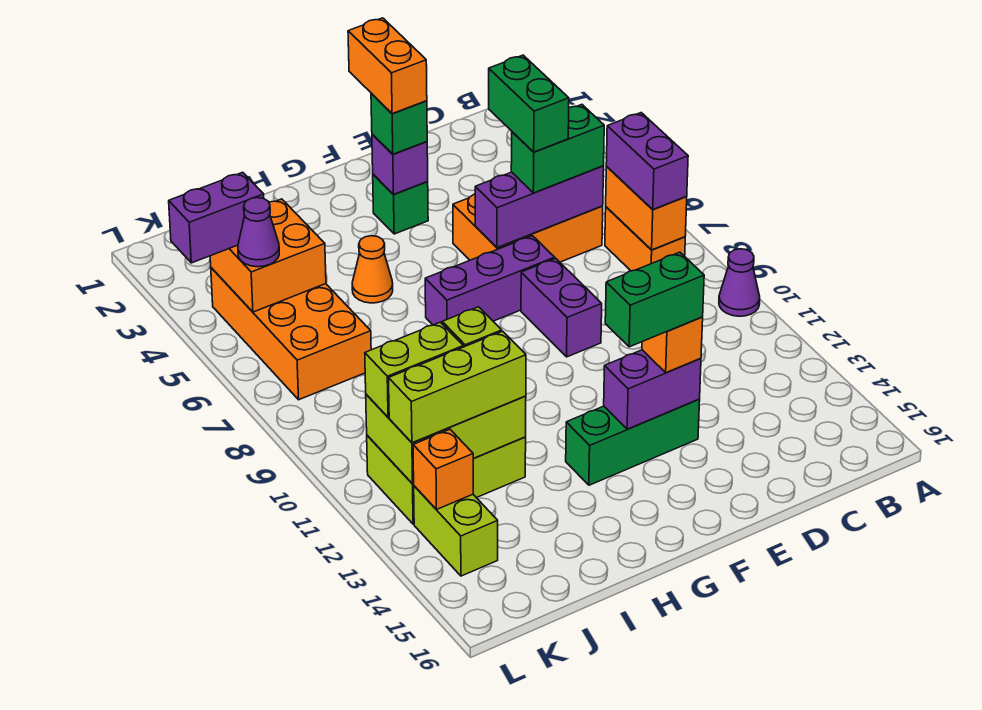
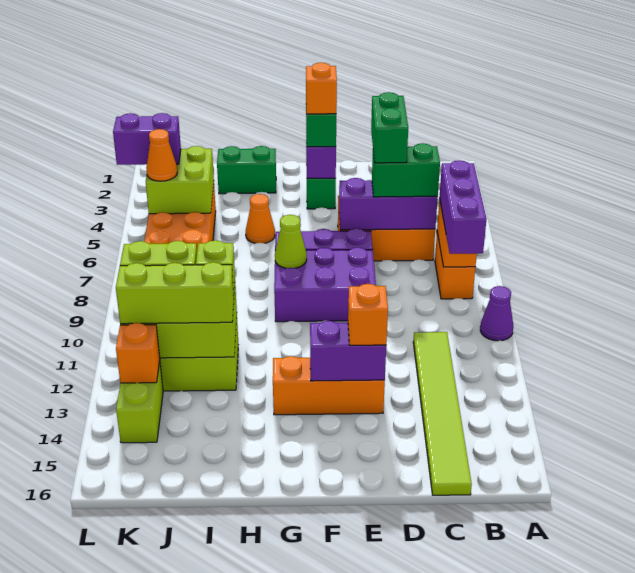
purple brick B7:B8 level 3 -> purple brick B7:B9 level 3
none -> lime tile C11:C16 level 1
purple brick E8:E9 level 1 -> purple brick E8:G9 level 1
green brick E13:G13 level 1 -> orange brick E13:G13 level 1
green brick E13:F13 level 4 -> green brick H2:I2 level 1
orange brick F2:F3 level 4 -> orange brick F3 level 4
none -> lime cone G8 level 2
orange brick J4:K5 level 2 -> lime brick J4:K5 level 2
purple cone K5 level 3 -> orange cone K5 level 3

